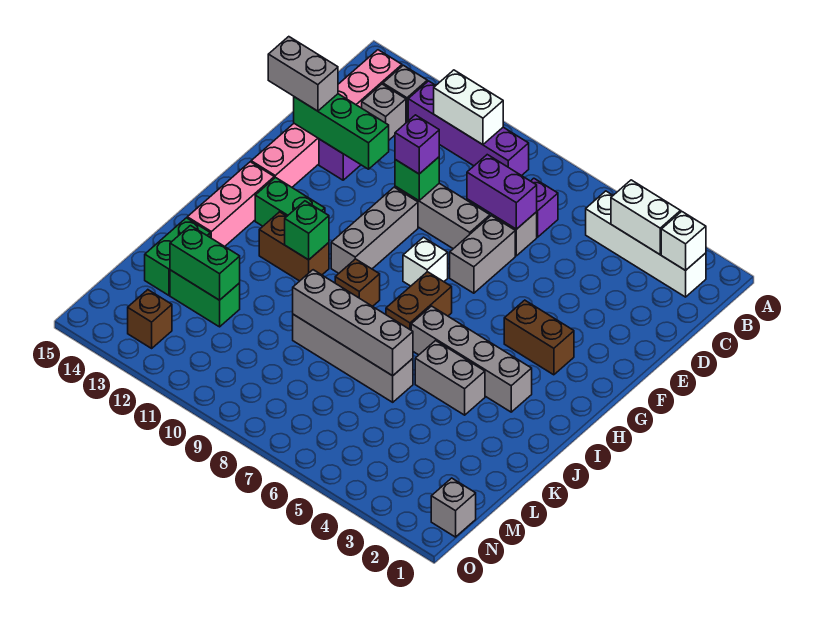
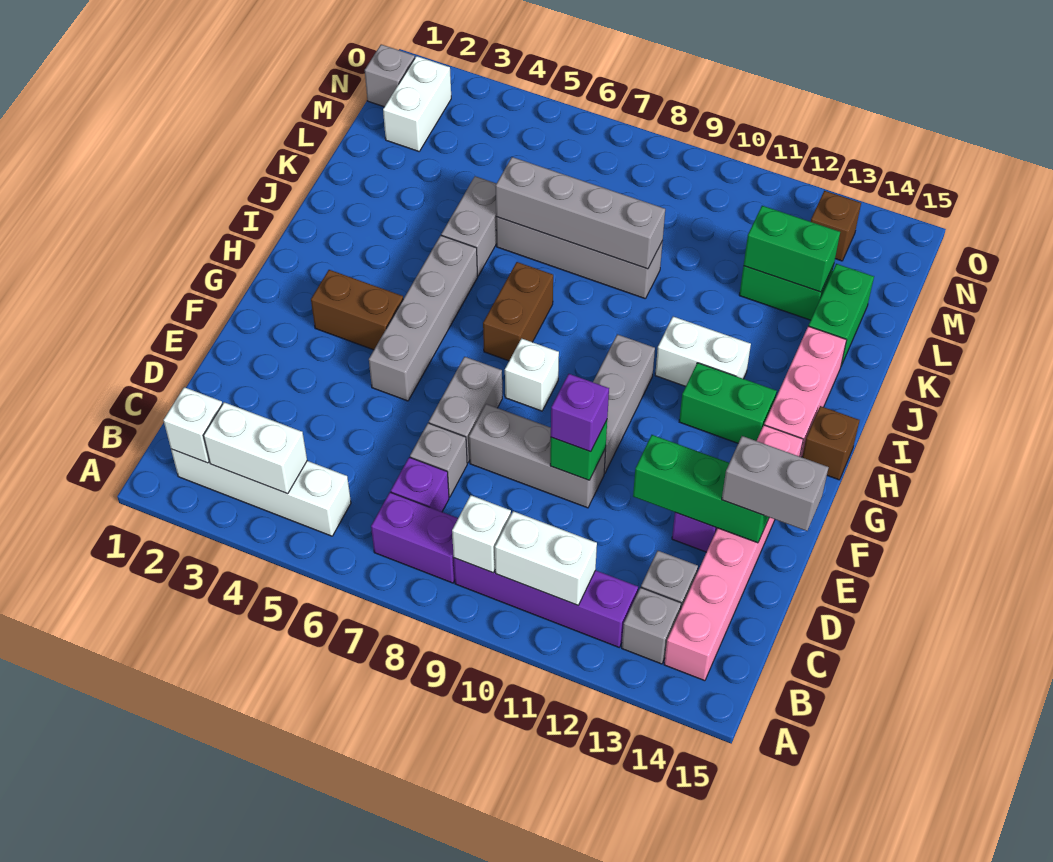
none -> white brick B9 level 2
purple brick D7:D8 level 2 -> purple brick B7:B8 level 1
grey brick I3:I6 level 1 -> grey brick F5:I5 level 1
brown brick I9 level 1 -> brown brick H15 level 1
brown brick I11:I12 level 1 -> white brick I11:I12 level 1
green brick I11 level 2 -> none
grey brick J4:J5 level 1 -> grey brick J5:K5 level 1
none -> white brick M2:N2 level 1

